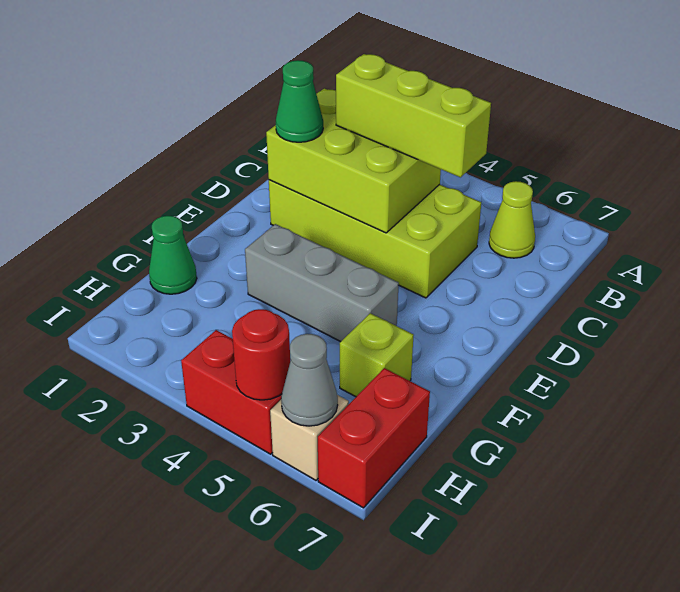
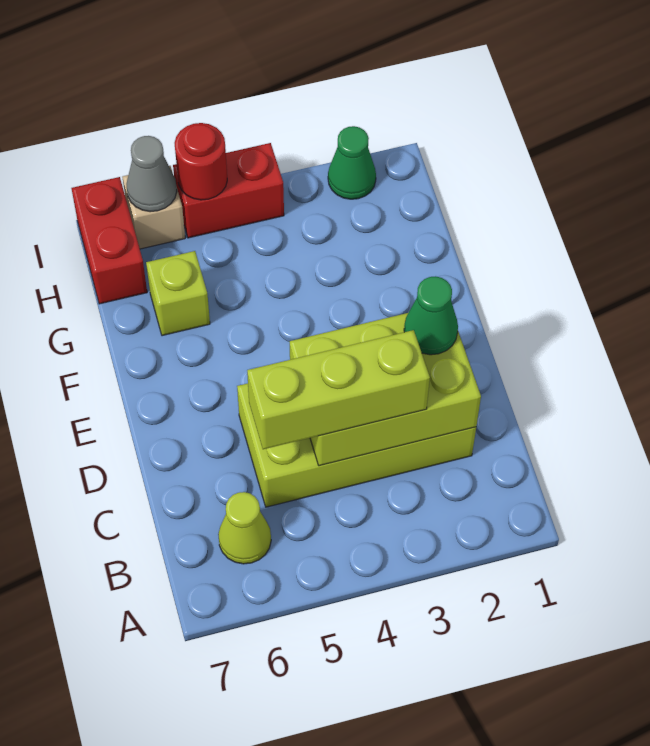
grey brick F3:F5 level 1 -> none
green cone G1 level 1 -> green cone I2 level 1

